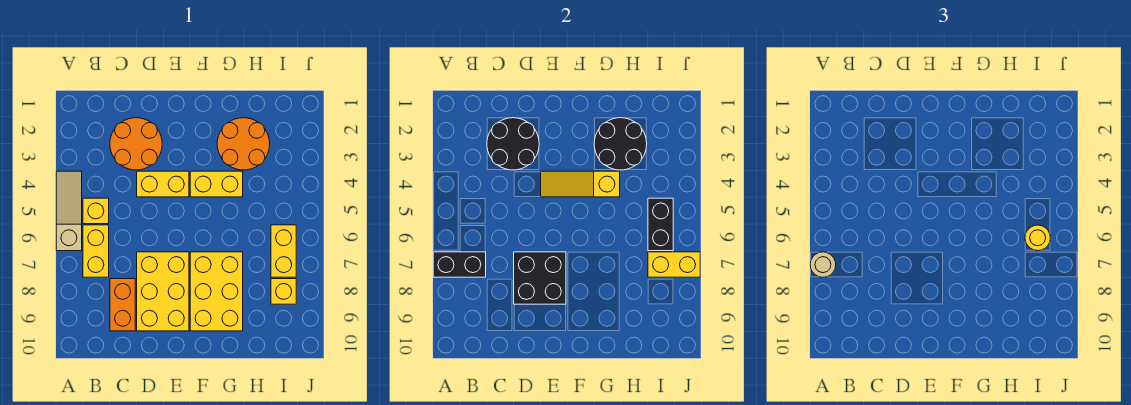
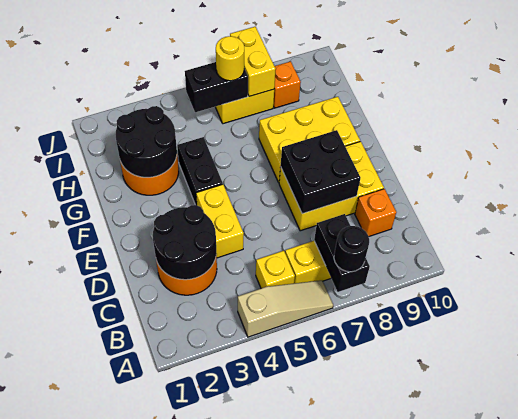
tan slope A4:A6 level 1 top 6 -> tan slope A4:A6 level 1 top 4
tan round brick A7 level 3 -> black round brick A7 level 3
orange brick C8:C9 level 1 -> orange brick C9 level 1
yellow slope E4:G4 level 2 top G -> none
yellow brick F4:G4 level 1 -> black brick F4:G4 level 1
yellow brick I8 level 1 -> orange brick I8 level 1

